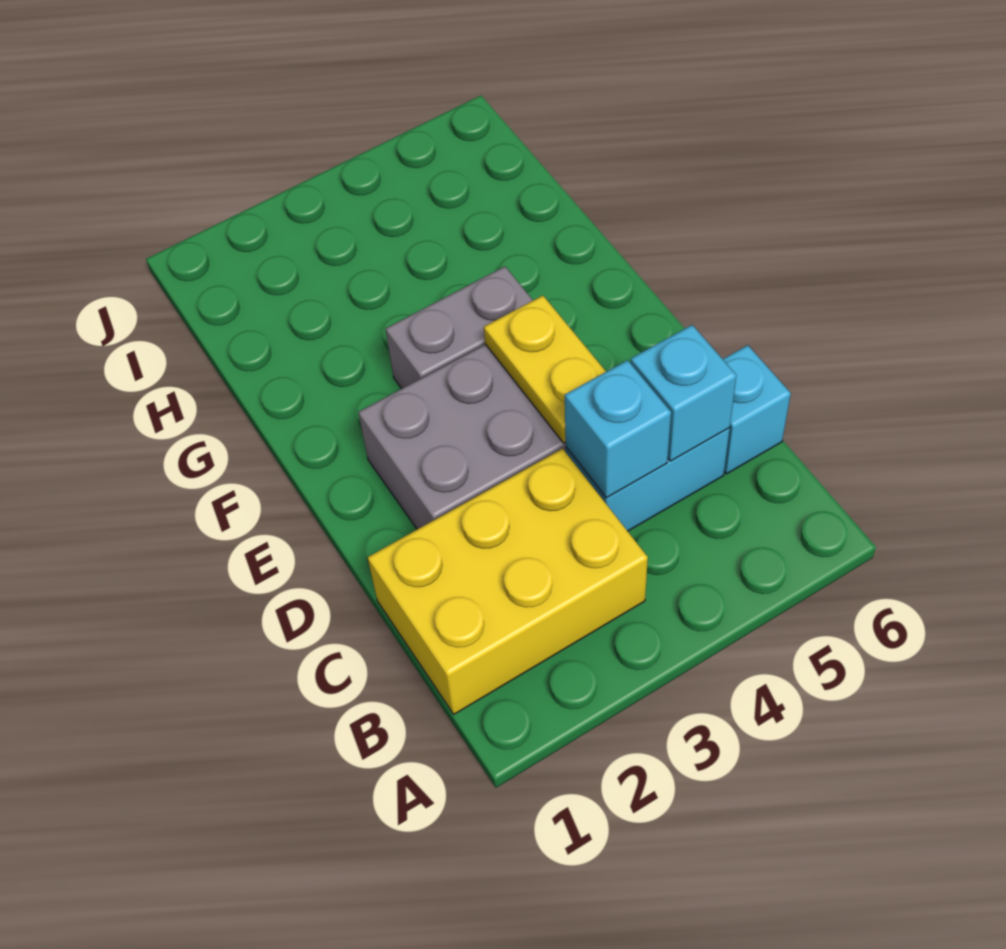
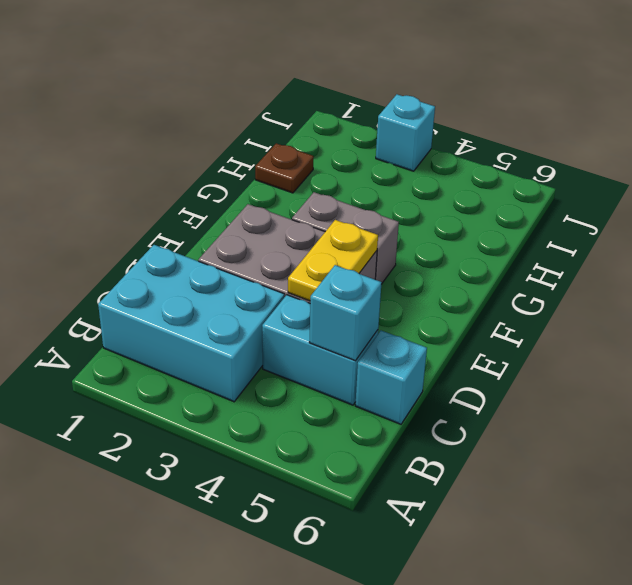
yellow brick B1:C3 level 1 -> cyan brick B1:C3 level 1
cyan brick C4 level 2 -> cyan brick J3 level 1
none -> brown plate H1 level 1

